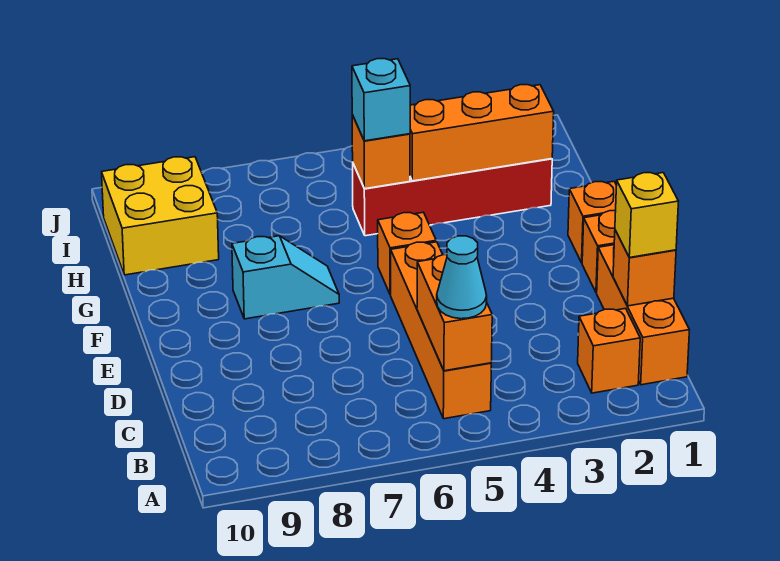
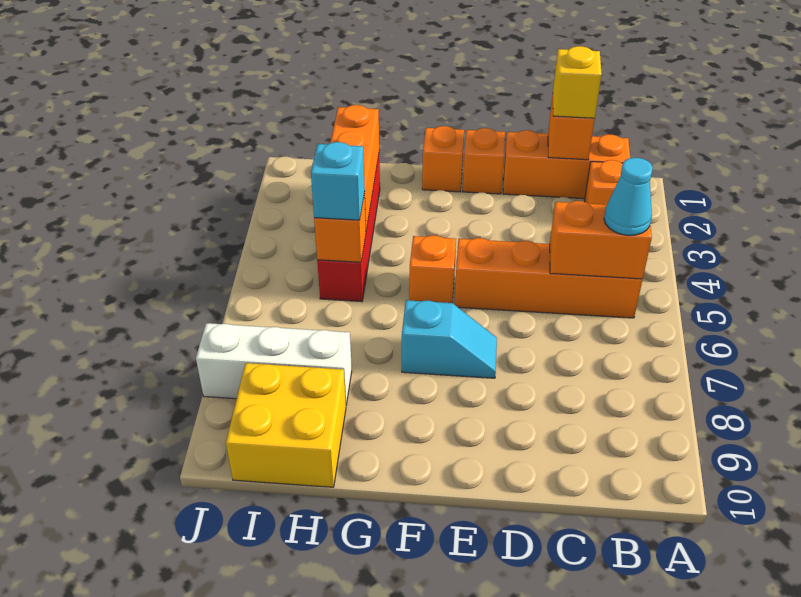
cyan slope F7:F8 level 1 top 8 -> cyan slope E7:F7 level 1 top F
none -> white brick H8:J8 level 1

